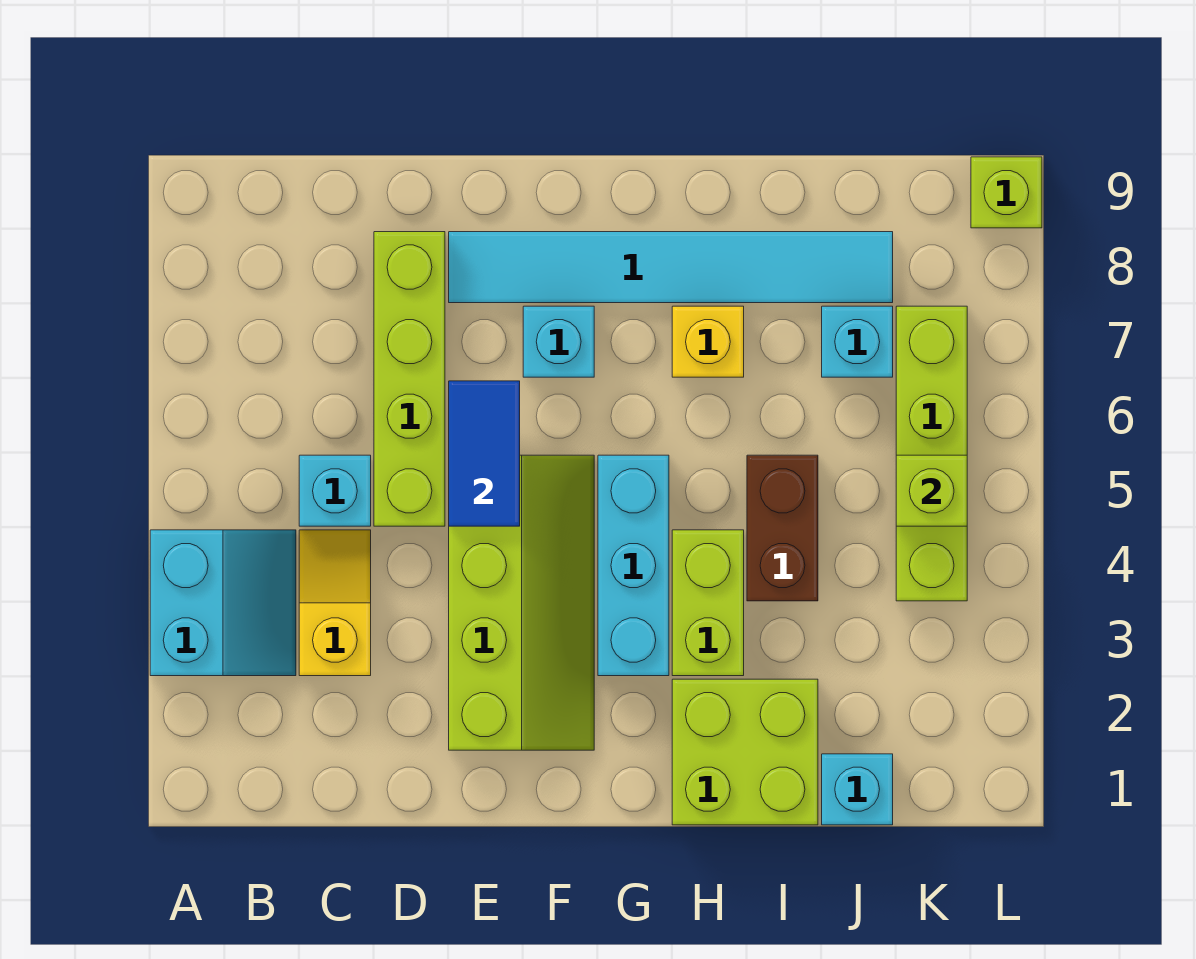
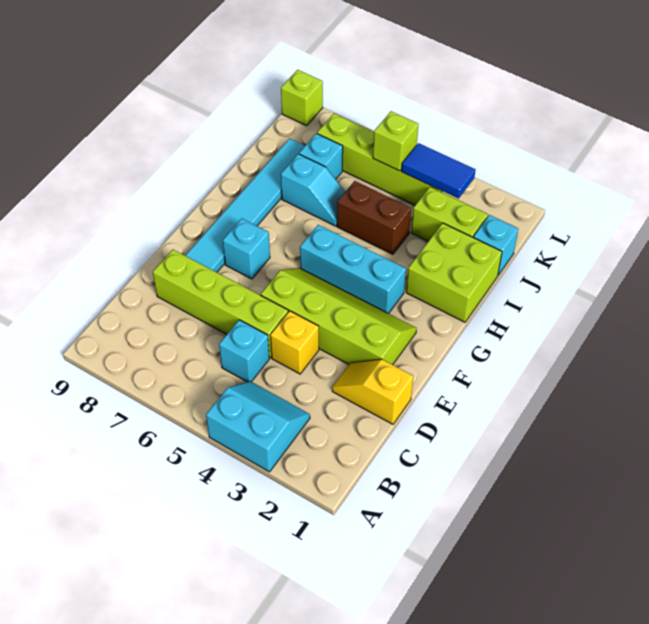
yellow slope C3:C4 level 1 top 3 -> yellow slope D1:D2 level 1 top 1
blue tile E5:E6 level 2 -> blue tile K3:K4 level 2
lime brick H3:H4 level 1 -> lime brick J2:J3 level 1
yellow brick H7 level 1 -> yellow brick D4 level 1
none -> cyan slope I6:I7 level 1 top 7

